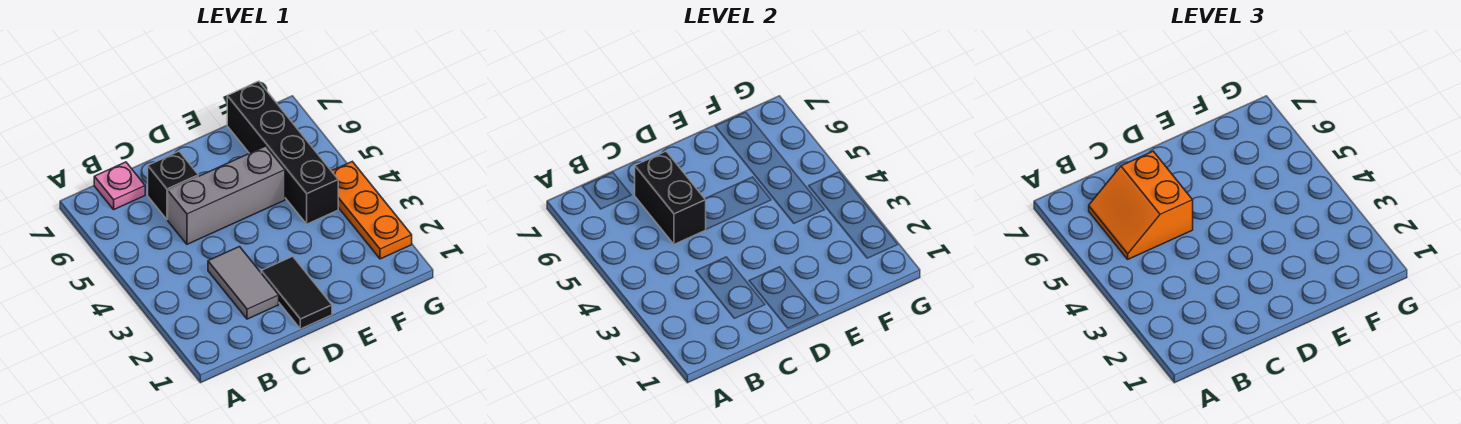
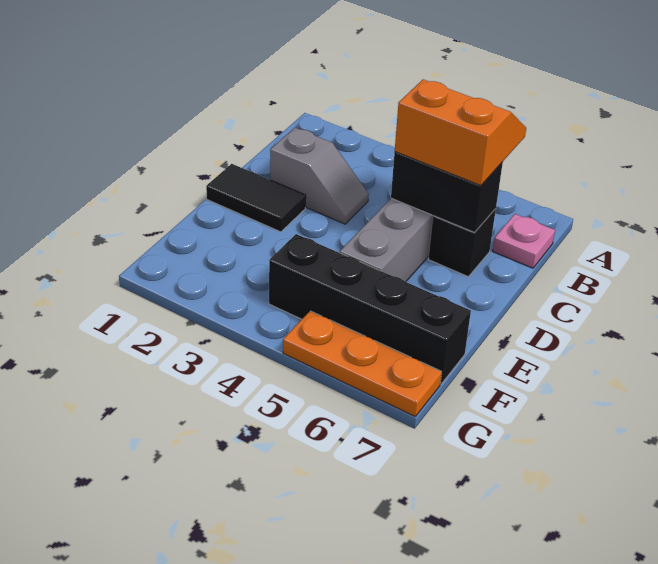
grey tile C2:C3 level 1 -> grey slope C2:C3 level 1 top 2
orange plate G2:G4 level 1 -> orange plate G5:G7 level 1

